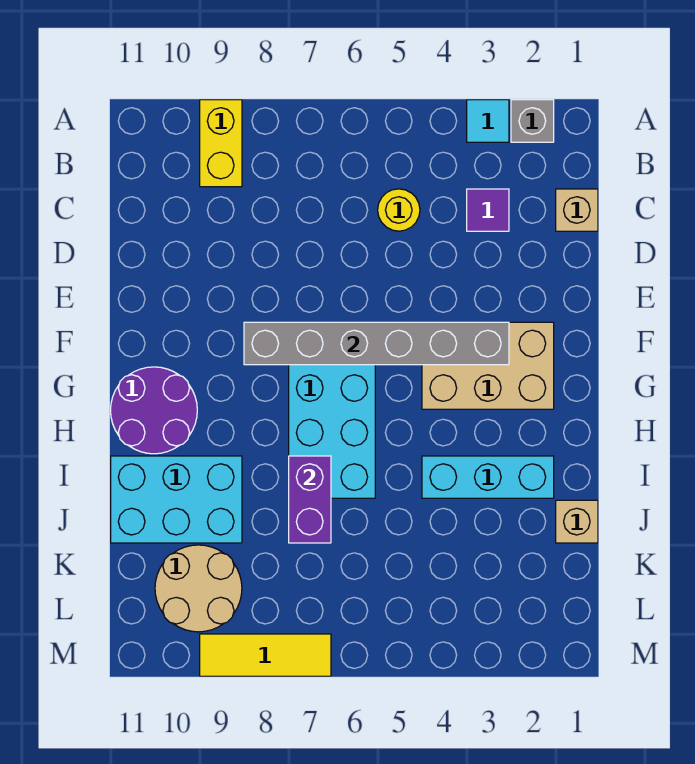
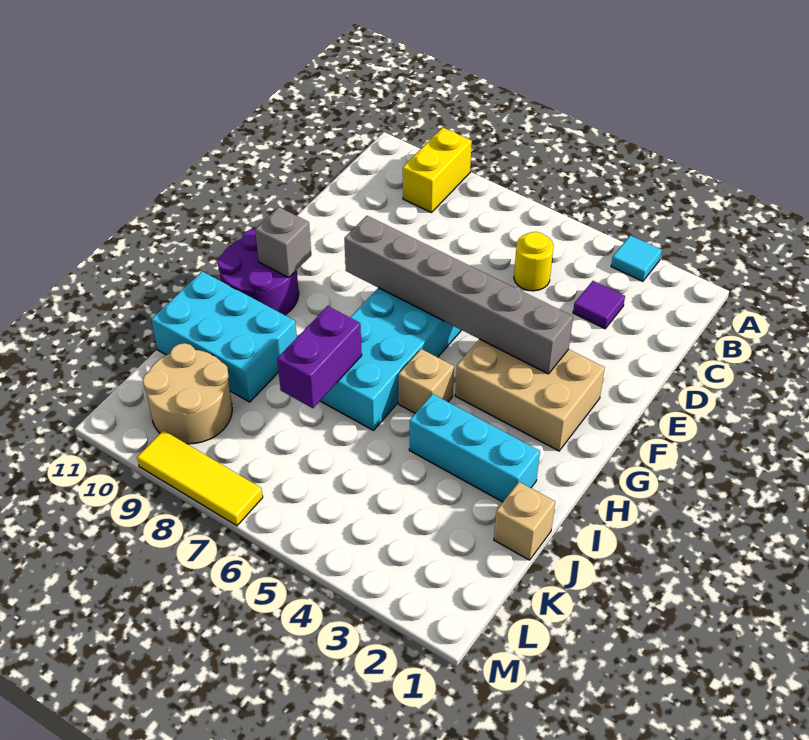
grey brick A2 level 1 -> grey brick G10 level 2
tan brick C1 level 1 -> tan brick H5 level 1

